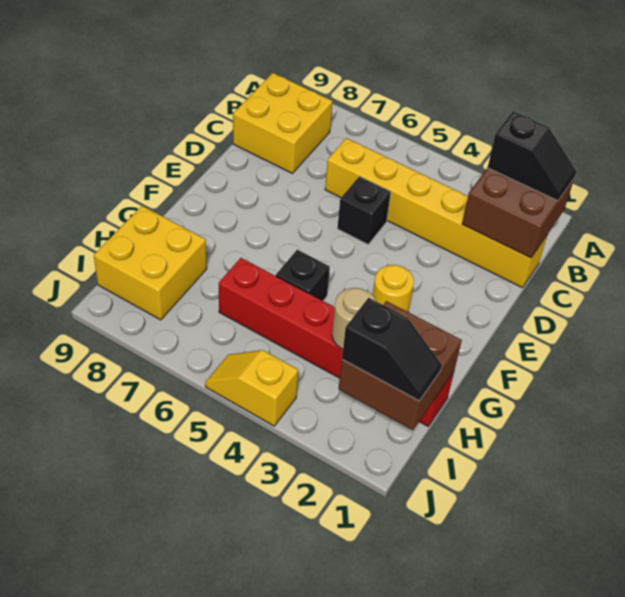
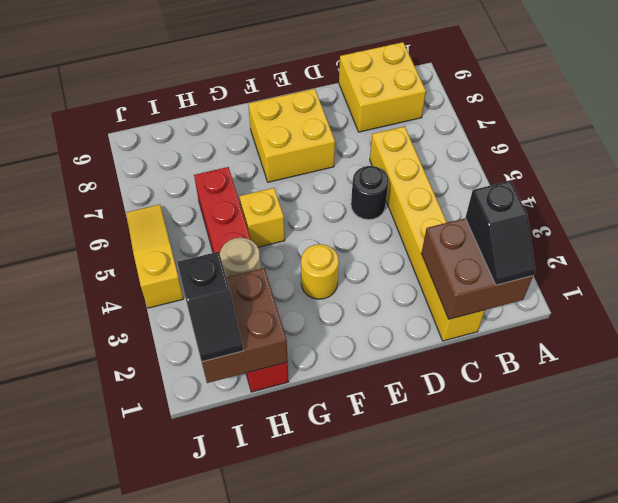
black brick D5 level 1 -> black round brick D5 level 1
black brick G5 level 1 -> yellow brick G5 level 1
yellow brick H8:I9 level 1 -> yellow brick E7:F8 level 1
yellow slope J4:J5 level 1 top 4 -> yellow slope J4:J6 level 1 top 4

